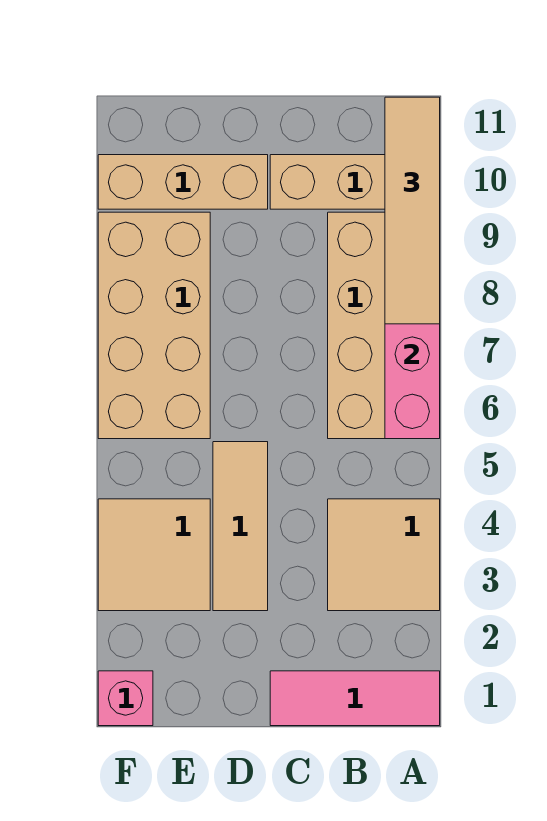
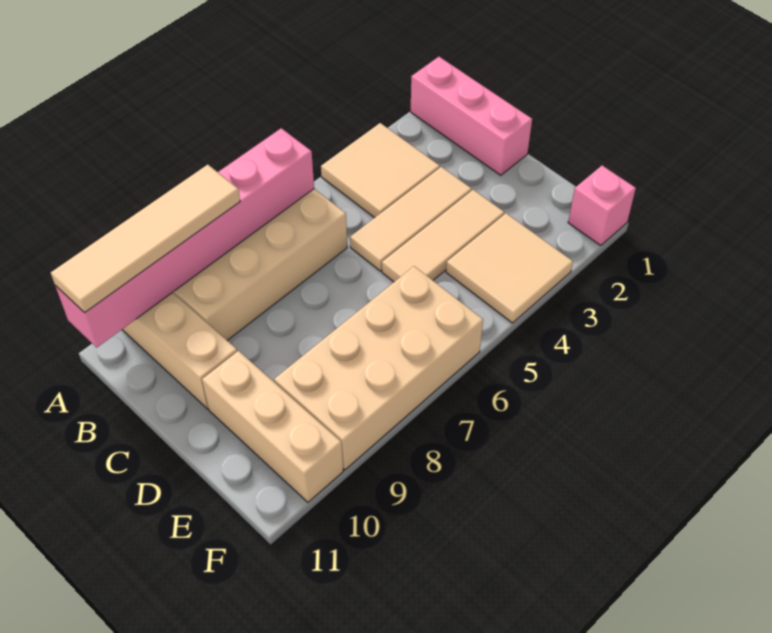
pink tile A1:C1 level 1 -> pink brick A1:C1 level 1
none -> tan tile C3:C5 level 1

